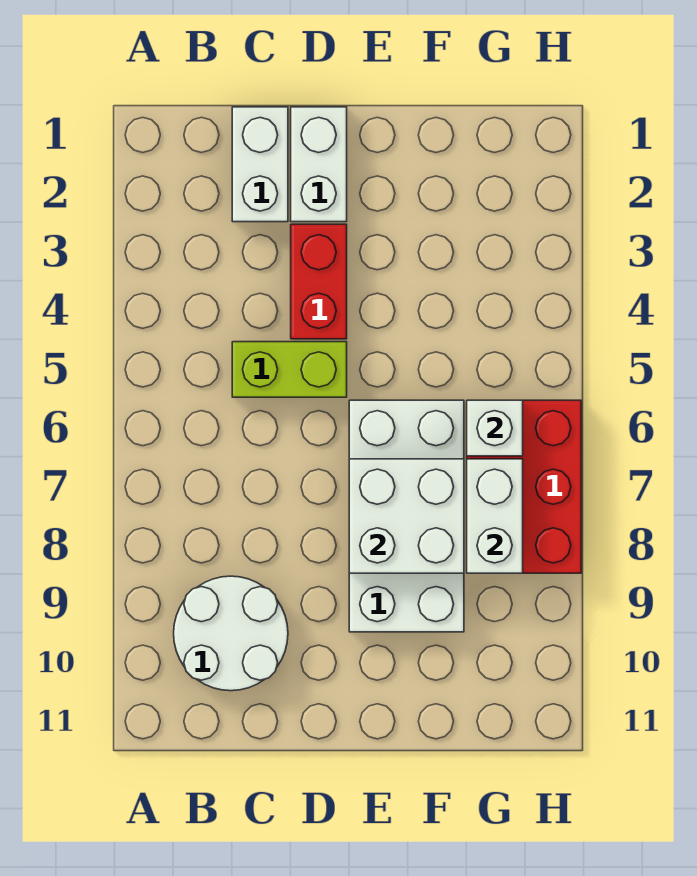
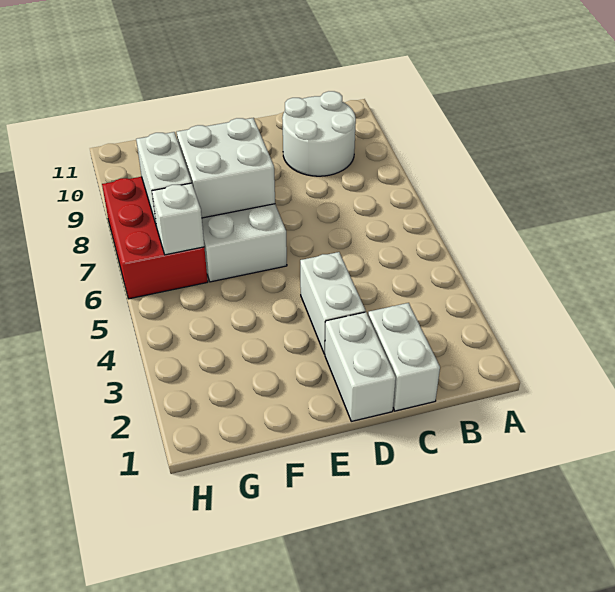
lime brick C5:D5 level 1 -> none
red brick D3:D4 level 1 -> white brick D3:D4 level 1

